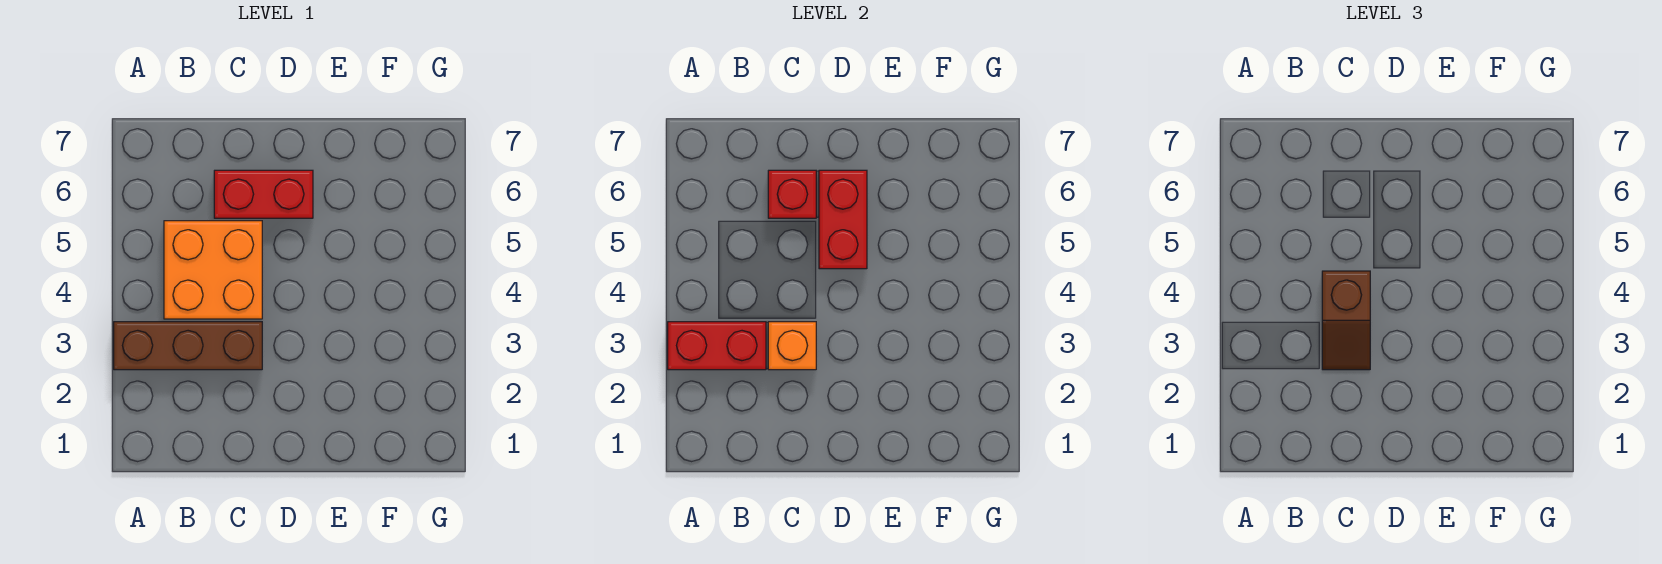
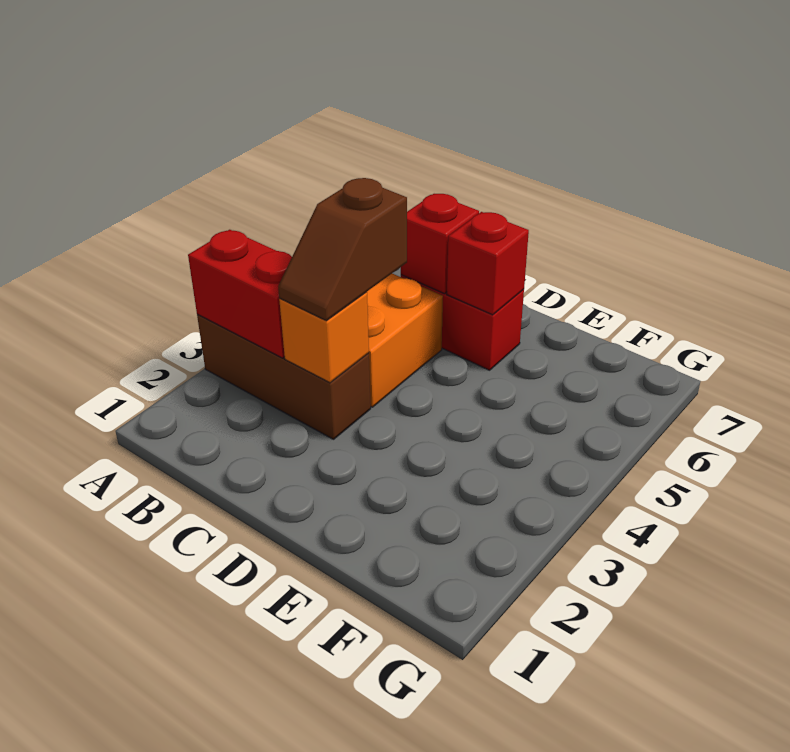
red brick D5:D6 level 2 -> red brick D6 level 2

